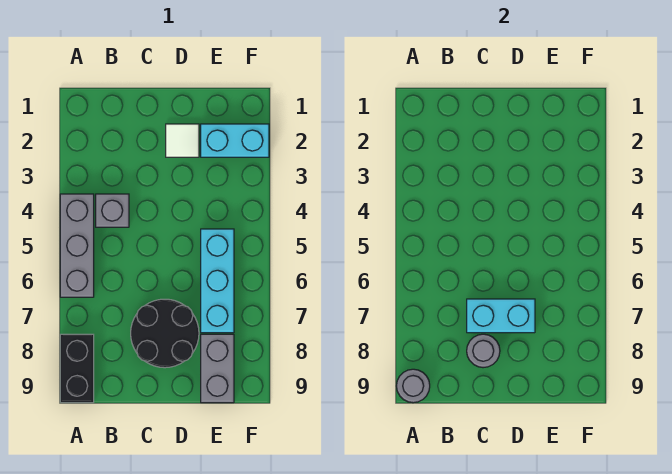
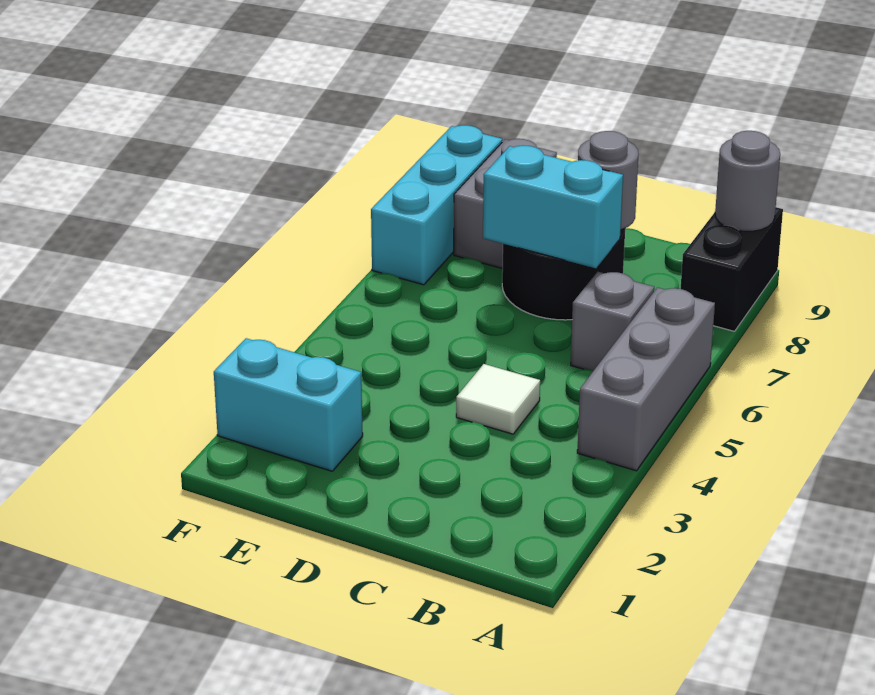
grey brick B4 level 1 -> grey brick B6 level 1
white tile D2 level 1 -> white tile C4 level 1
cyan brick E5:E7 level 1 -> cyan brick F7:F9 level 1

